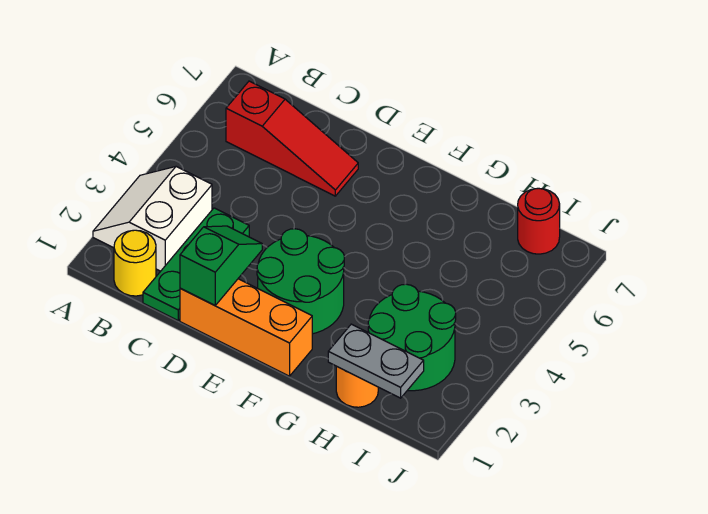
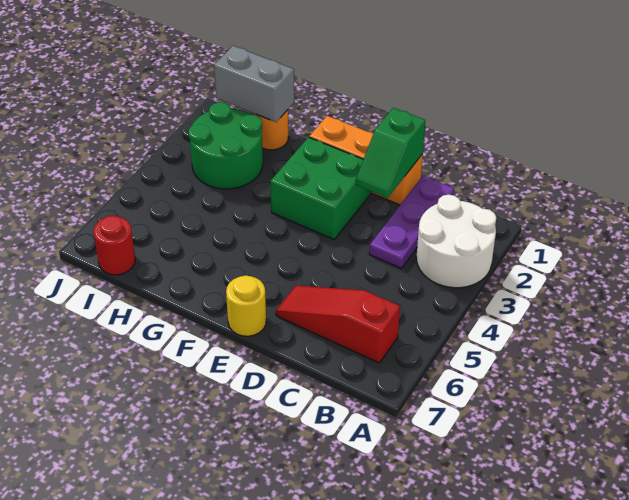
white slope A2:B3 level 1 top B -> white round brick A2:B3 level 1
yellow round brick B1 level 1 -> yellow round brick E7 level 1
green plate C1:C3 level 1 -> purple plate C1:C3 level 1
green round brick E2:F3 level 1 -> green brick E2:F3 level 1
grey plate H1:I1 level 2 -> grey brick H1:I1 level 2

